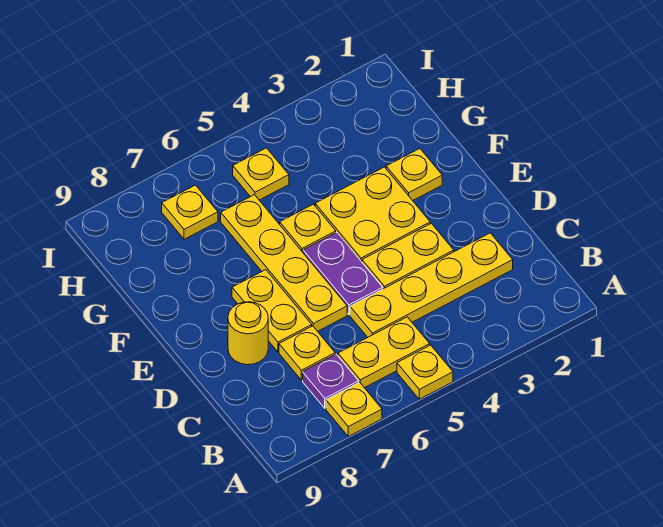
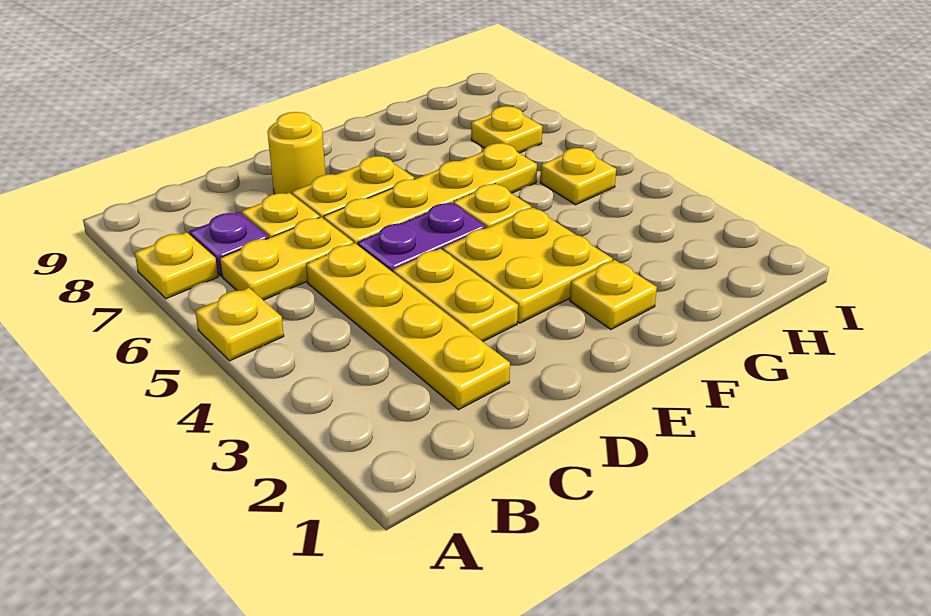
yellow plate B5:B6 level 1 -> yellow plate B6:C6 level 1

